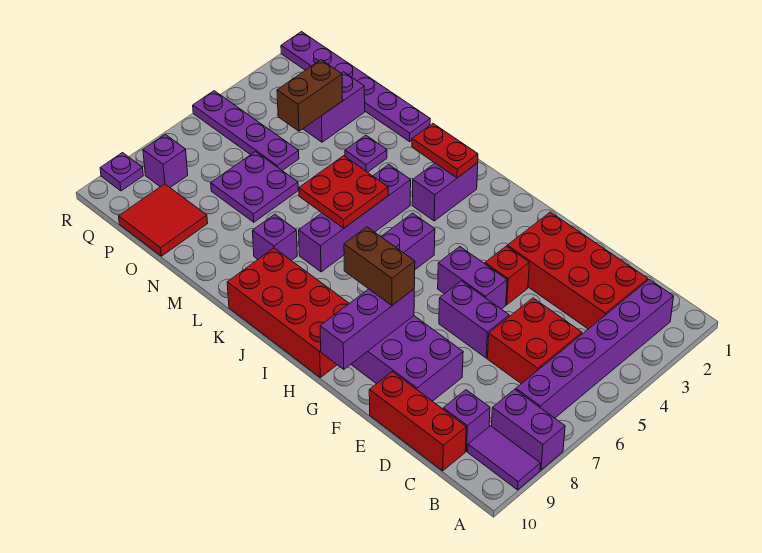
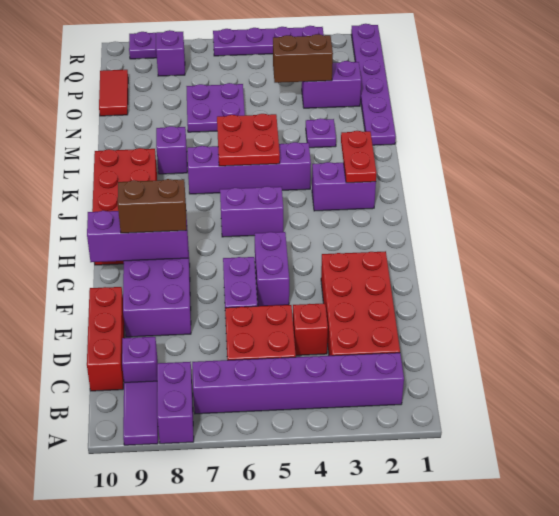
red brick F4 level 1 -> red brick D4 level 1
brown brick G8:H8 level 3 -> brown brick G8:G9 level 3
purple plate O5:R5 level 1 -> purple plate R3:R6 level 1
red tile O9:P10 level 1 -> red tile O10:P10 level 1

